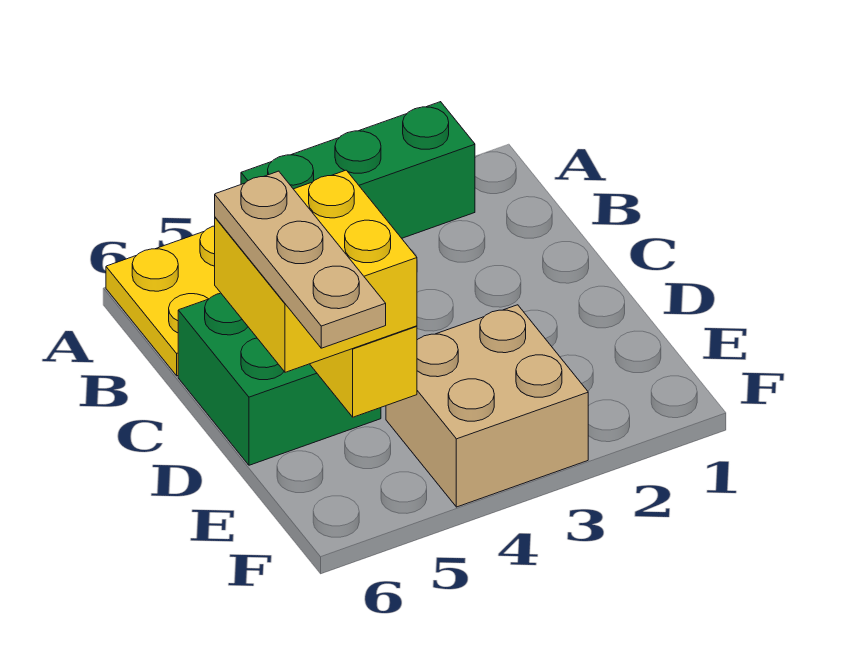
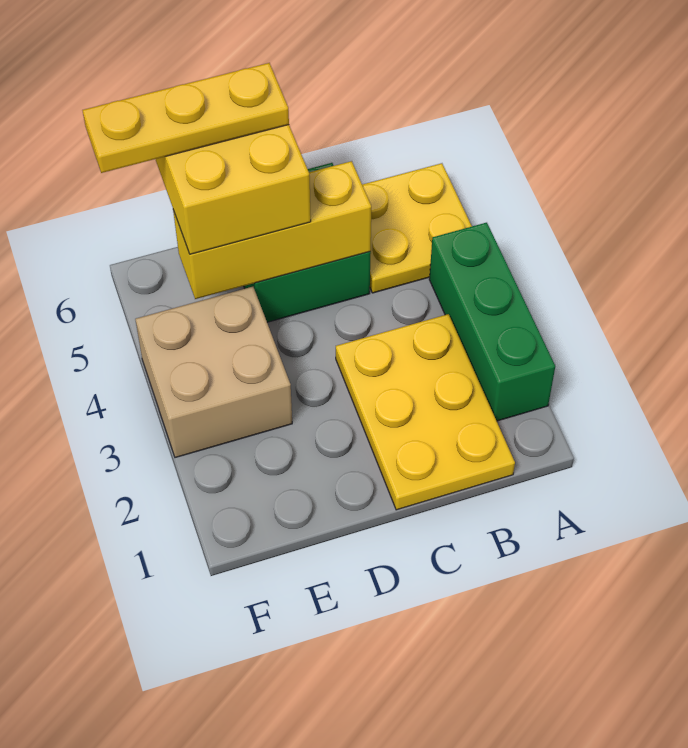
none -> yellow plate B1:C3 level 1
tan plate D6:F6 level 4 -> yellow plate D6:F6 level 4

